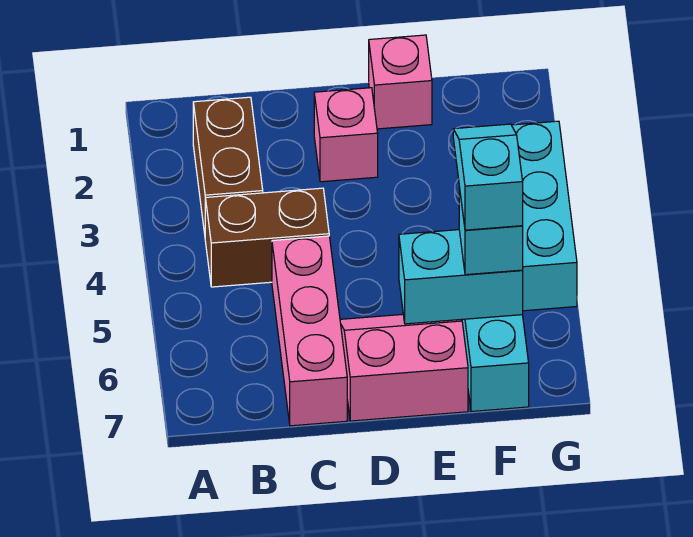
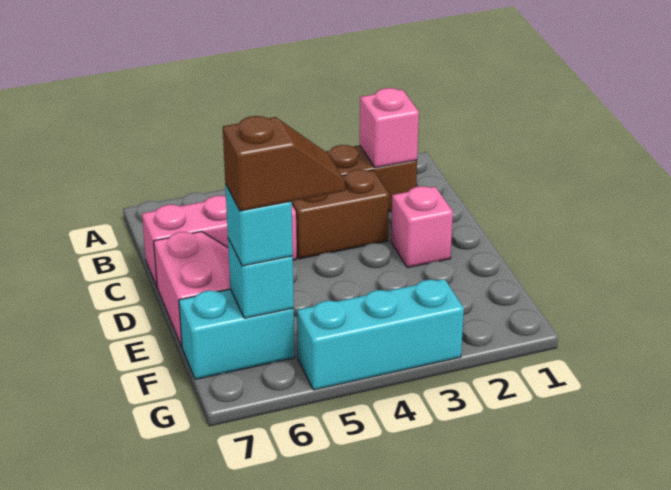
brown brick B4:C4 level 1 -> brown brick C3:C4 level 1
pink brick E1 level 1 -> pink brick B2 level 2
cyan brick E6:F6 level 2 -> cyan brick F6 level 2
cyan slope F5:F6 level 4 top 6 -> brown slope F5:F6 level 4 top 6

